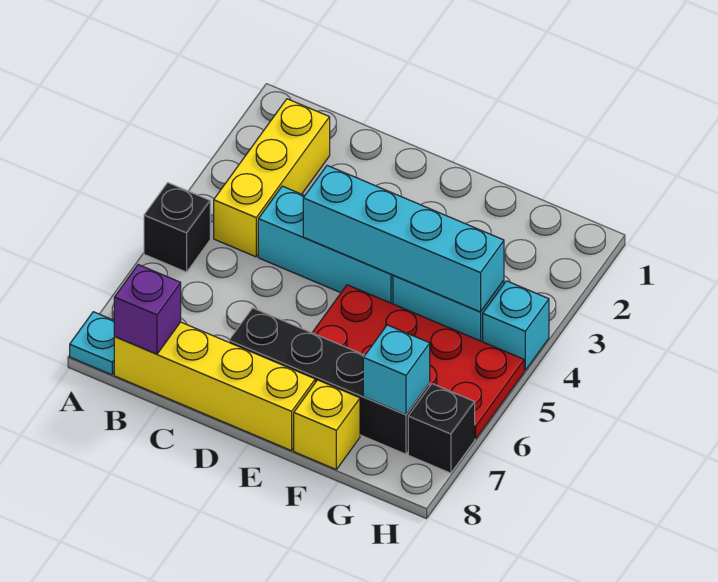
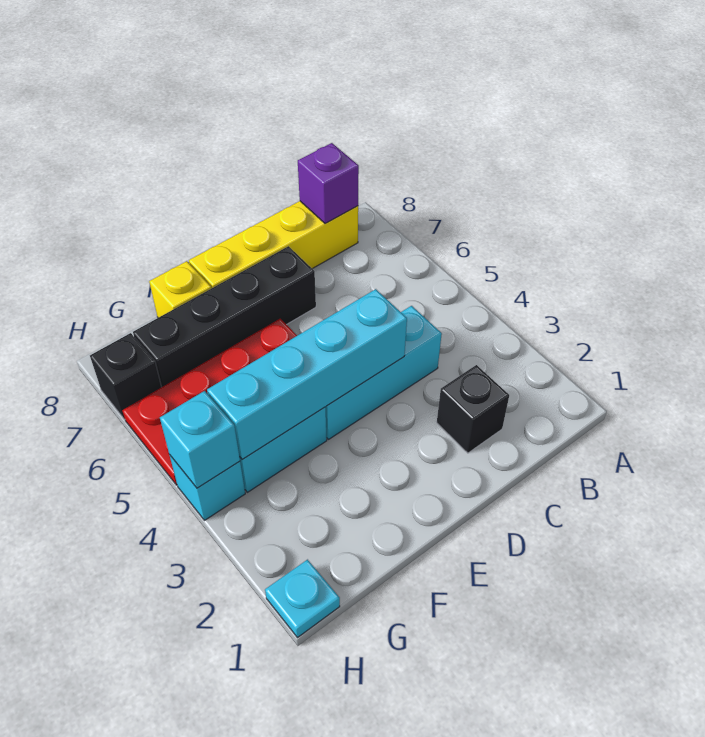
black brick A5 level 1 -> black brick C2 level 1
cyan plate A8 level 1 -> cyan plate H1 level 1
yellow brick B2:B4 level 1 -> none
cyan brick G7 level 2 -> cyan brick H4 level 2

